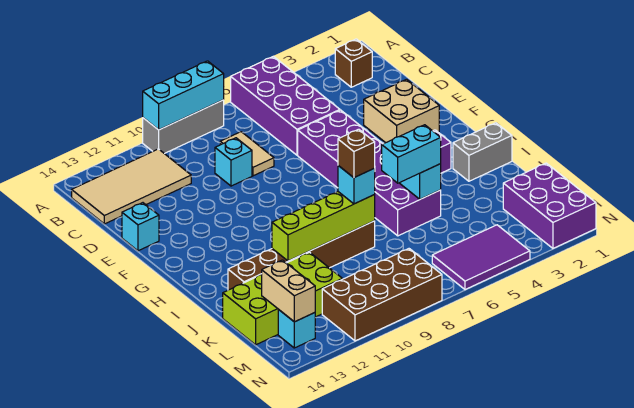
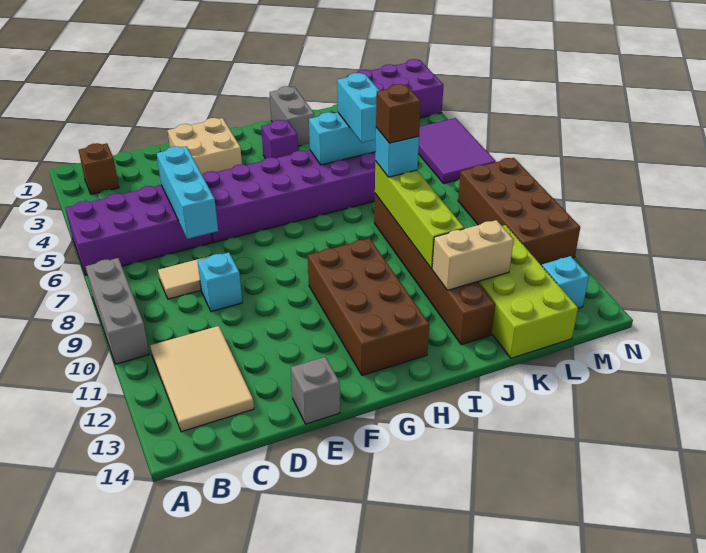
cyan brick A8:A10 level 2 -> cyan brick D5:D7 level 2
tan tile B11:C14 level 1 -> tan tile B11:C13 level 1
cyan brick E14 level 1 -> grey brick E14 level 1
none -> brown brick G10:H13 level 1
tan brick L13:M13 level 2 -> tan brick J12:K12 level 2

